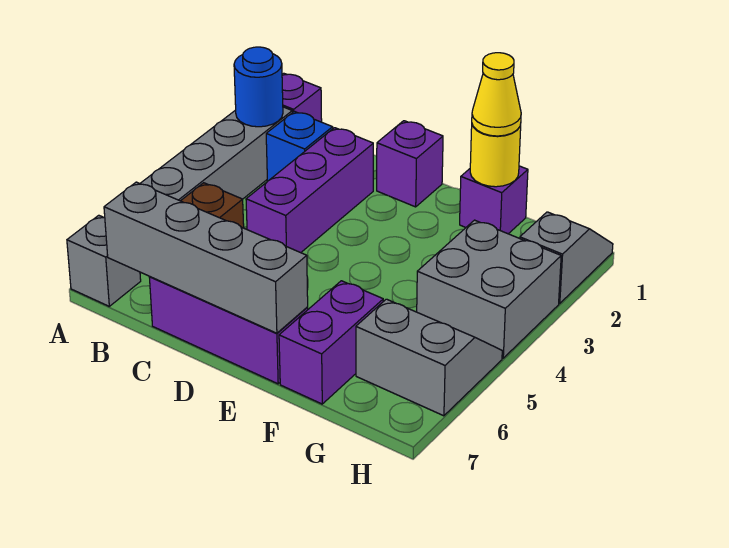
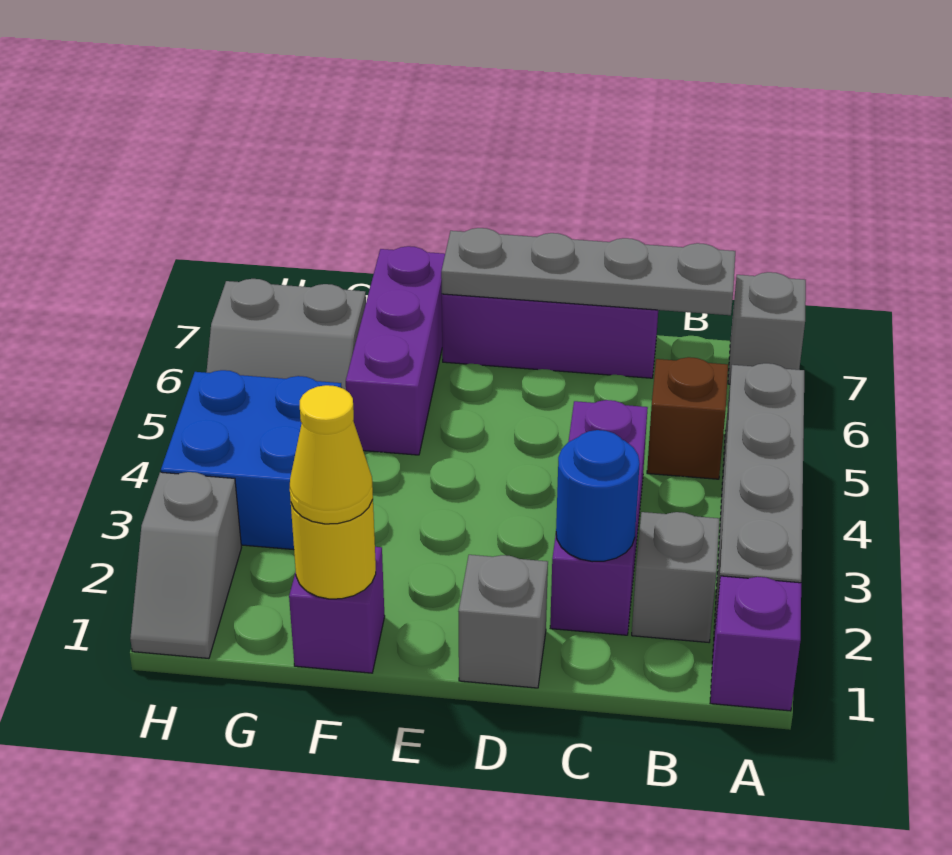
blue round brick A2 level 2 -> blue round brick C2 level 2
blue brick B2 level 1 -> grey brick B2 level 1
grey brick B7:E7 level 2 -> grey plate B7:E7 level 2
purple brick D1 level 1 -> grey brick D1 level 1
purple brick F6:F7 level 1 -> purple brick F5:F7 level 1
grey brick G3:H4 level 1 -> blue brick G3:H4 level 1

